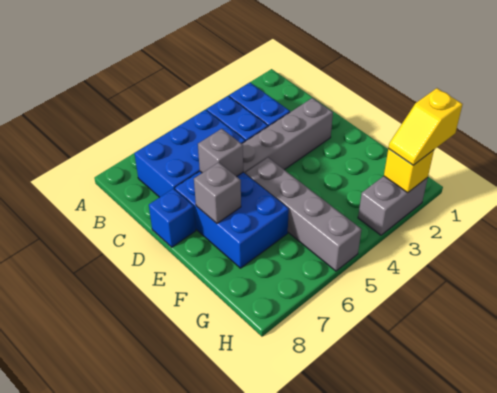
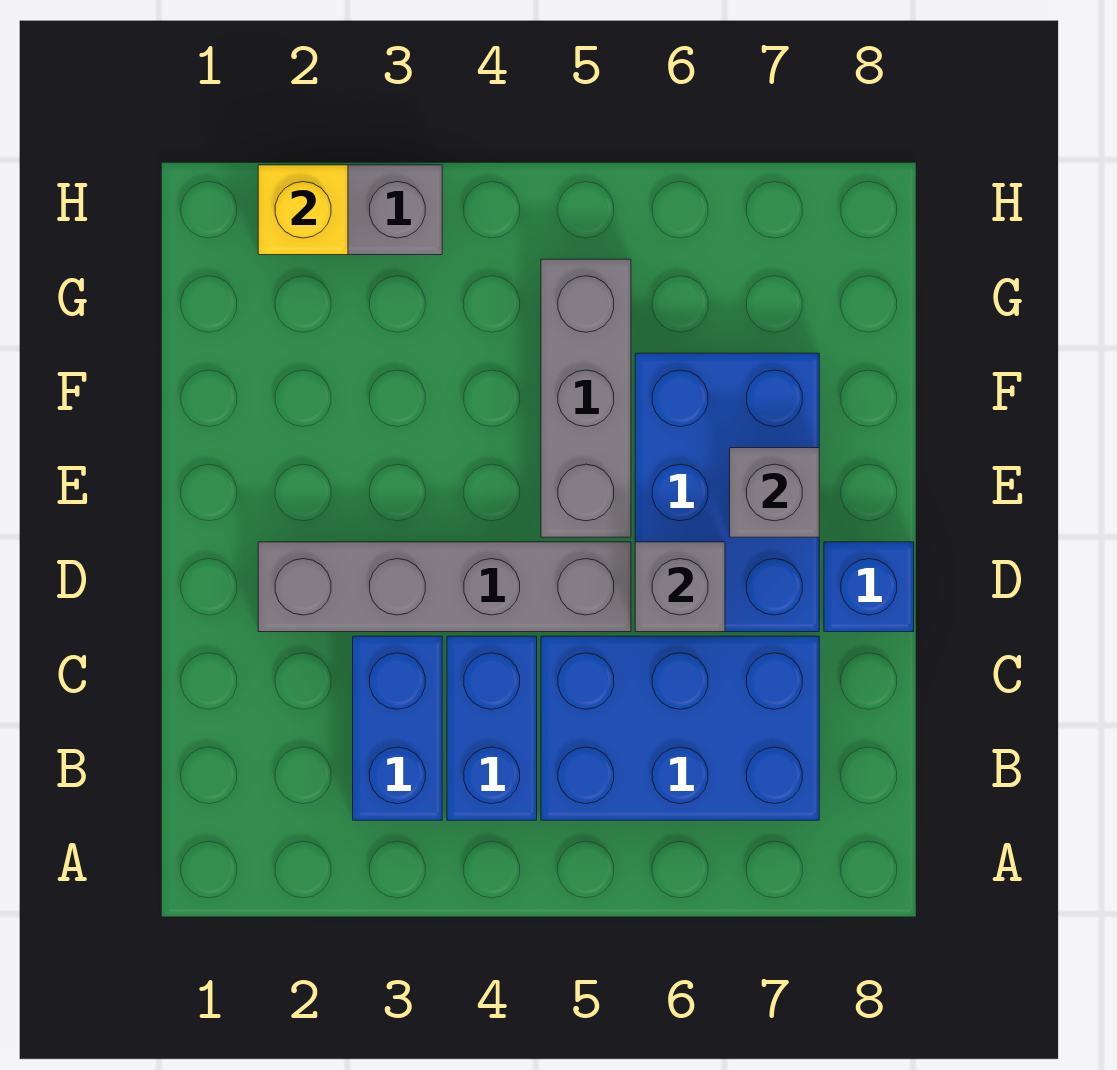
grey brick E5:H5 level 1 -> grey brick E5:G5 level 1
yellow slope H1:H2 level 3 top 1 -> none

